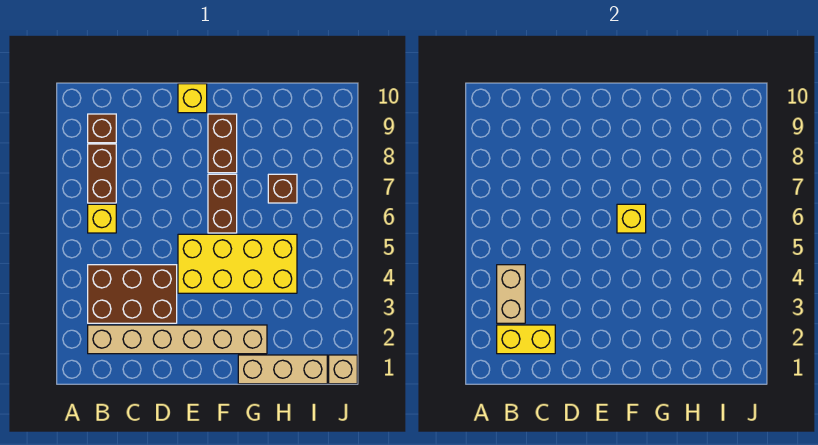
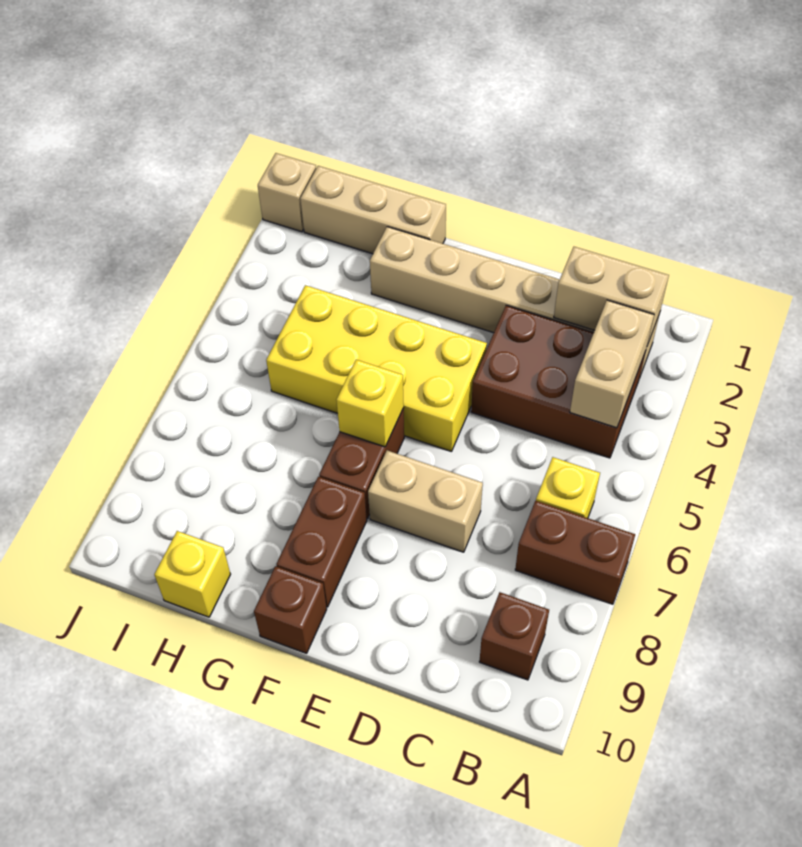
yellow brick B2:C2 level 2 -> tan brick B2:C2 level 2
brown brick B7:B8 level 1 -> brown brick A7:B7 level 1
none -> tan brick D7:E7 level 1
yellow brick E10 level 1 -> yellow brick H10 level 1
brown brick H7 level 1 -> brown brick F10 level 1

